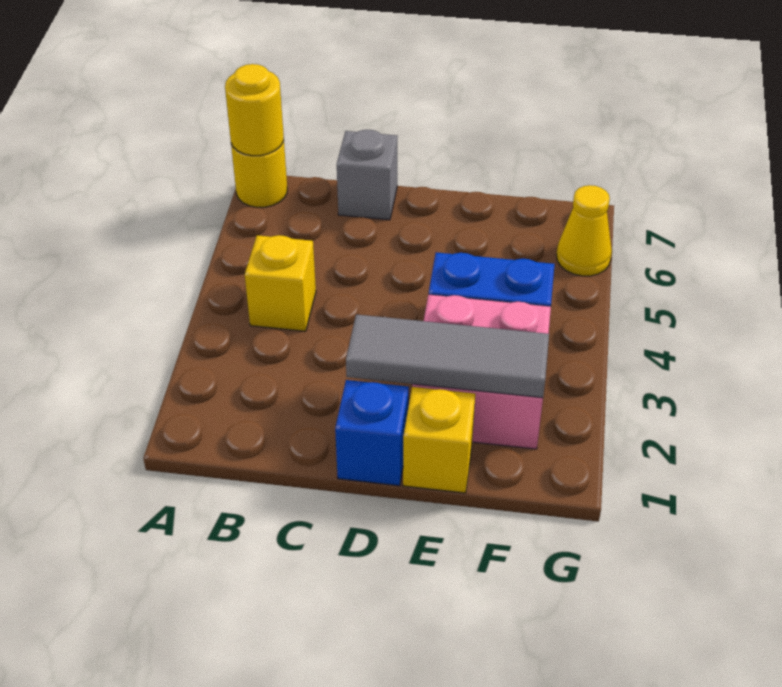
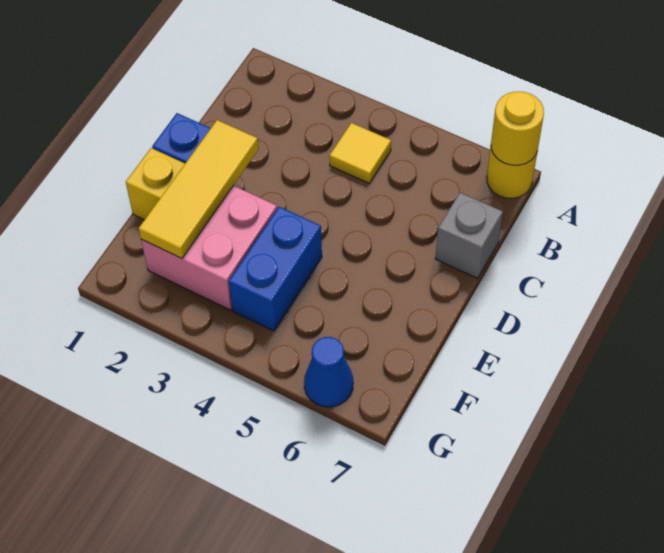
yellow brick B4 level 1 -> yellow tile B4 level 1
grey tile D2:F2 level 2 -> yellow tile D2:F2 level 2
yellow cone G6 level 1 -> blue cone G6 level 1

